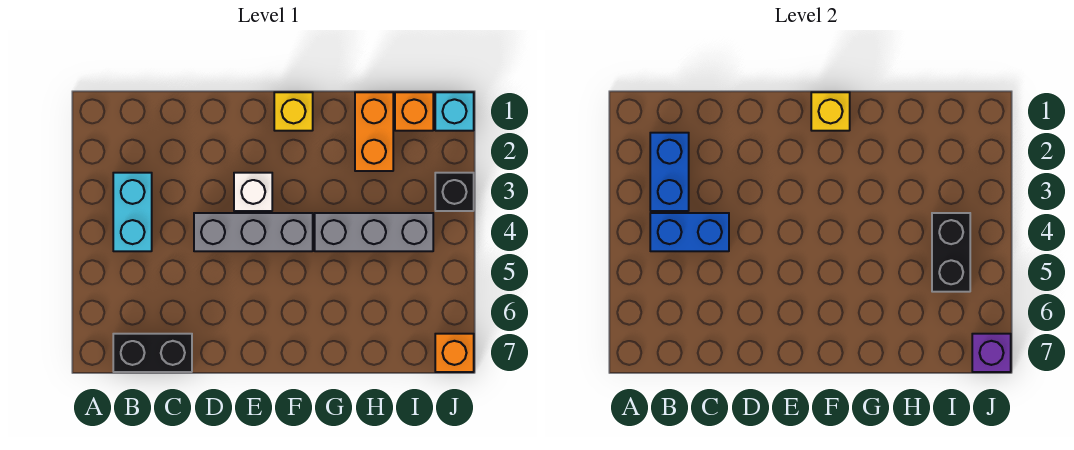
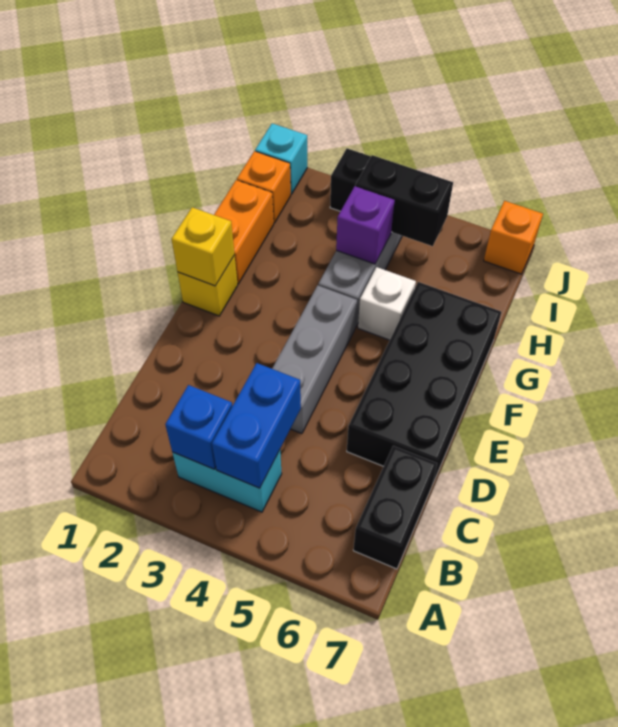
blue brick B2:B3 level 2 -> blue brick B3 level 2
none -> black brick D6:G7 level 1
white brick E3 level 1 -> white brick G5 level 1
orange brick H1:H2 level 1 -> orange brick G1:H1 level 1
purple brick J7 level 2 -> purple brick H4 level 2

